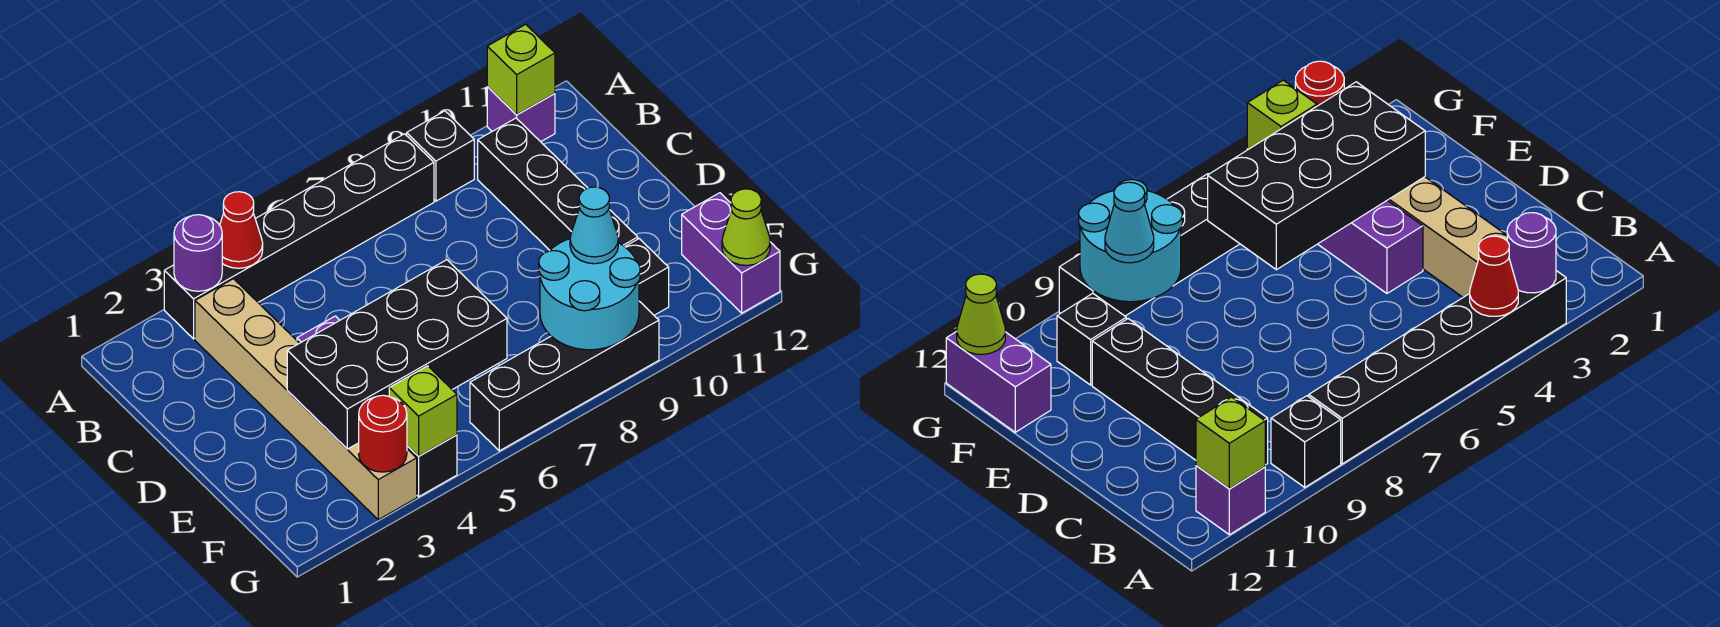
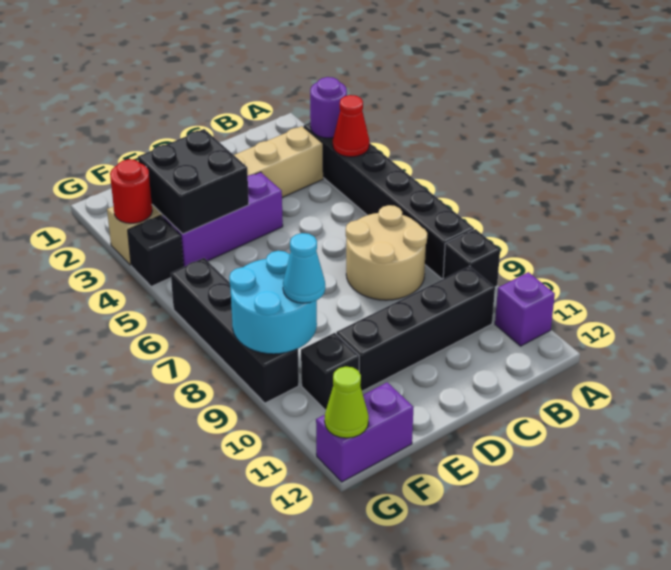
lime brick A11 level 2 -> none
none -> tan round brick B7:C8 level 1
black brick E3:F6 level 2 -> black brick E3:F4 level 2
lime brick G4 level 2 -> none

